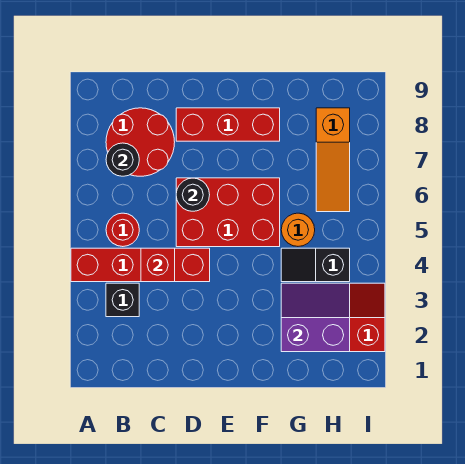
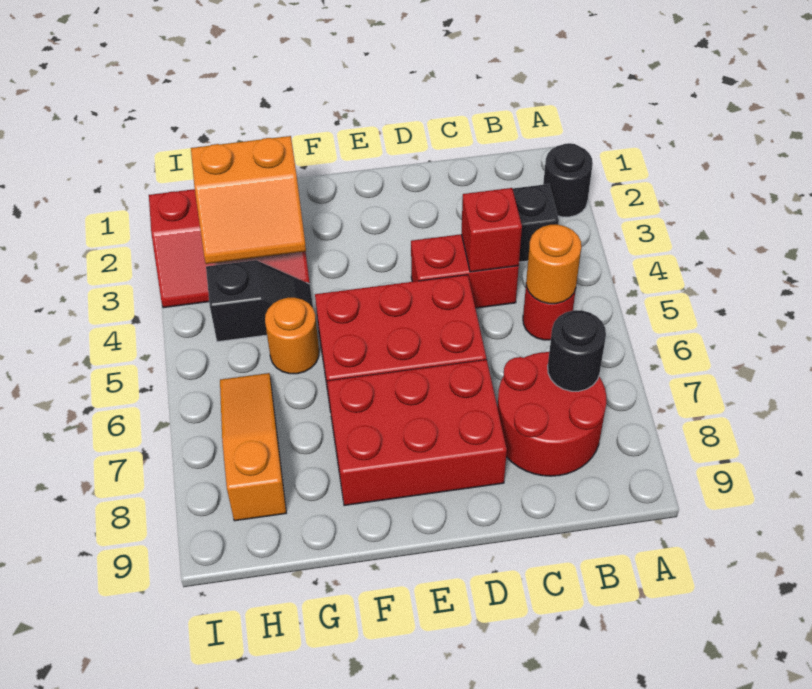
red brick A4:D4 level 1 -> red brick C4:D4 level 1
none -> orange round brick B5 level 2
black round brick D6 level 2 -> black round brick A2 level 1
red brick D8:F8 level 1 -> red brick D7:F8 level 1
purple slope G2:H3 level 2 top 2 -> orange slope G2:H3 level 2 top 2

